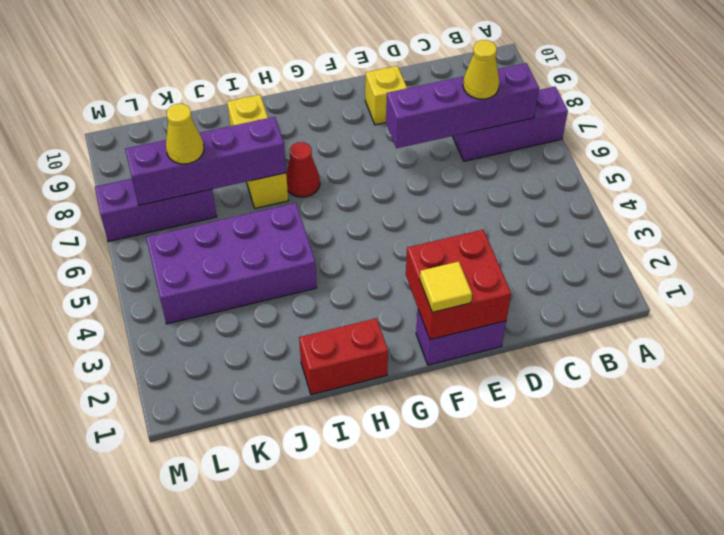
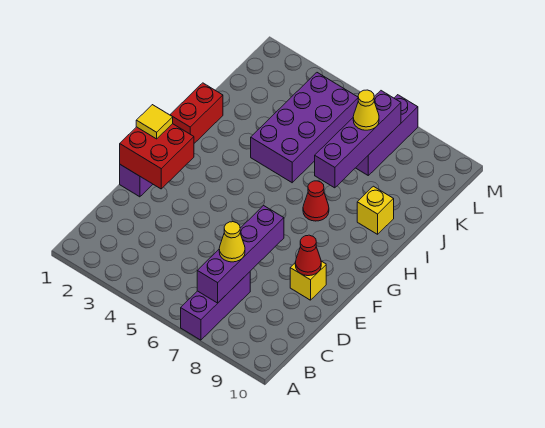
none -> red cone E9 level 2
yellow brick I7:I9 level 1 -> yellow brick I9 level 1

